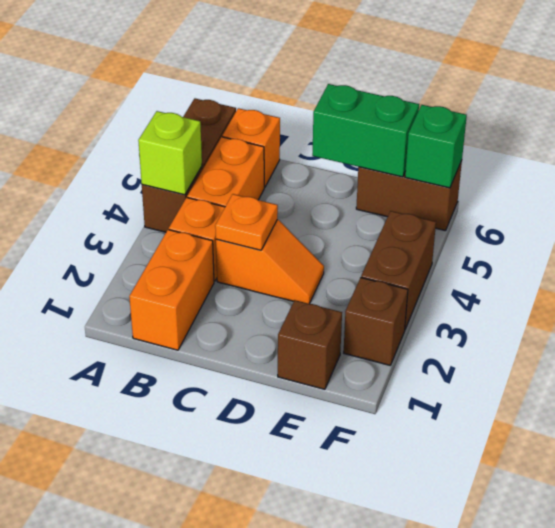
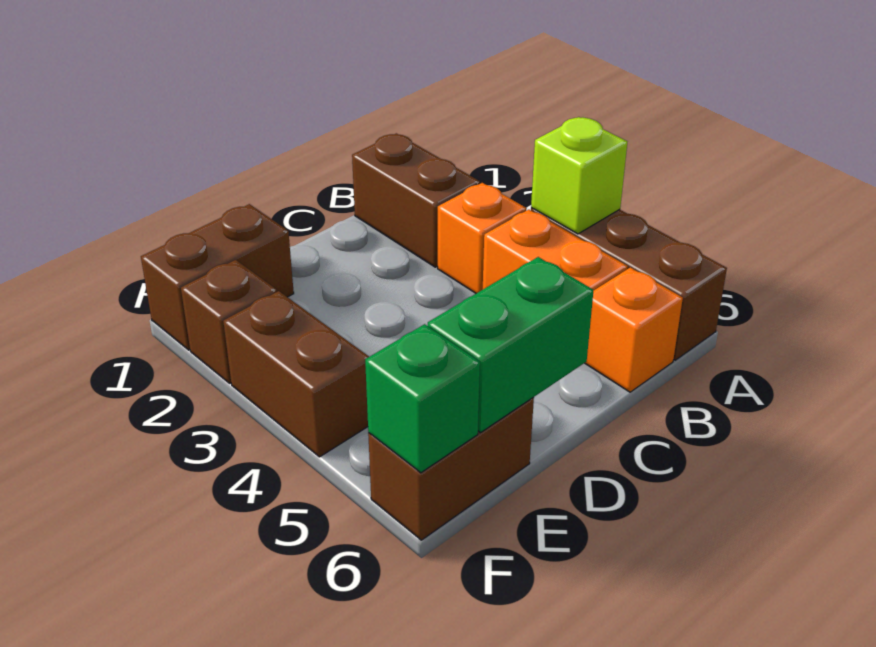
orange brick B1:B2 level 1 -> brown brick B1:B2 level 1
orange slope C3:D3 level 1 top C -> none
orange plate C3 level 2 -> none
brown brick E1 level 1 -> brown brick E1:F1 level 1

